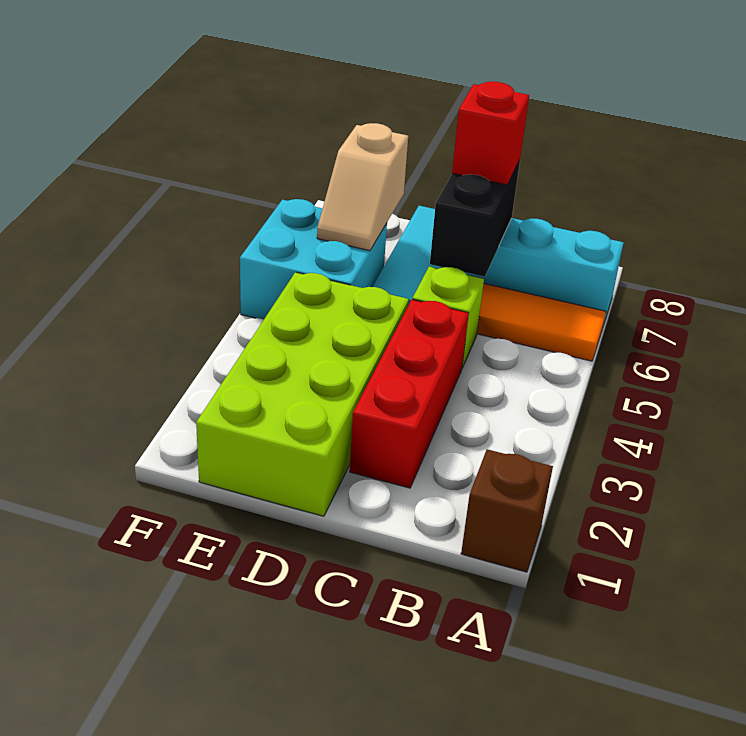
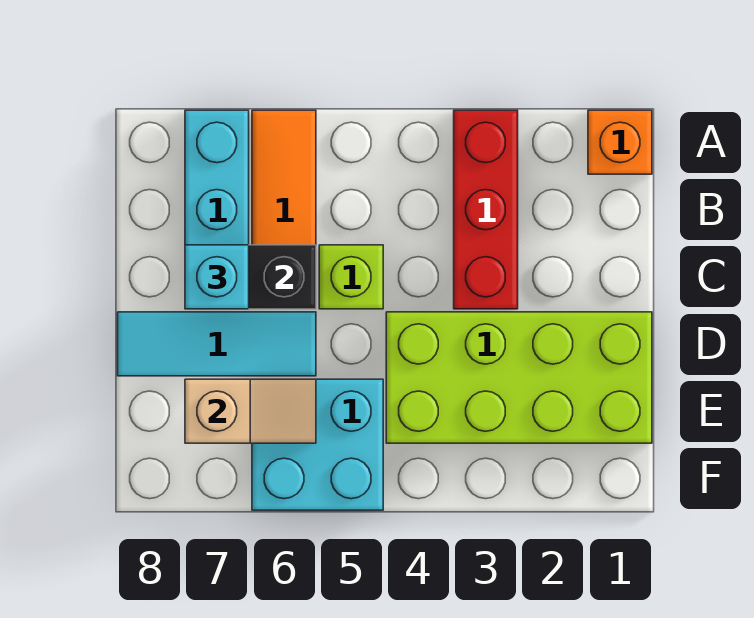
brown brick A1 level 1 -> orange brick A1 level 1
red brick C2:C4 level 1 -> red brick A3:C3 level 1
red brick C7 level 3 -> cyan brick C7 level 3

